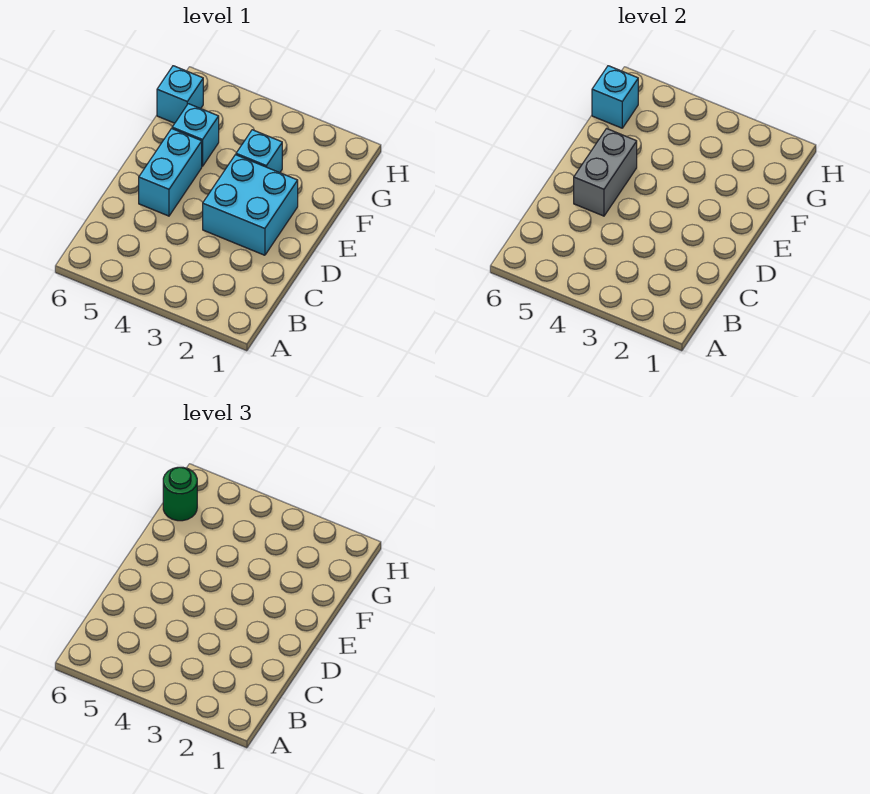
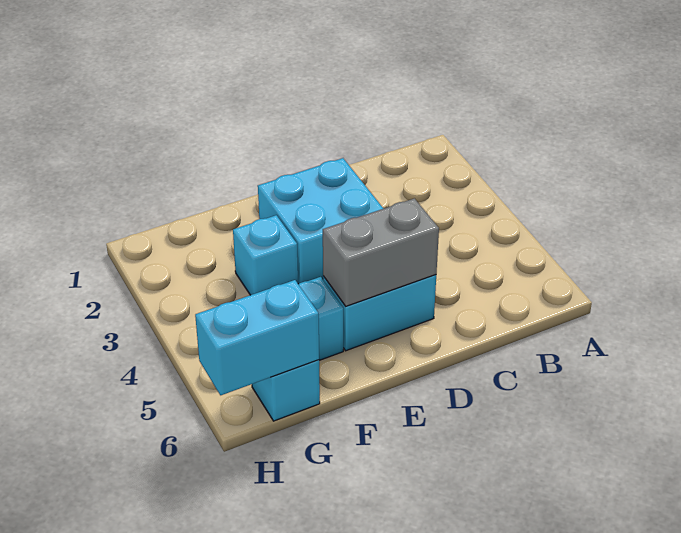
cyan brick G6 level 2 -> cyan brick G6:H6 level 2
green round brick G6 level 3 -> none

